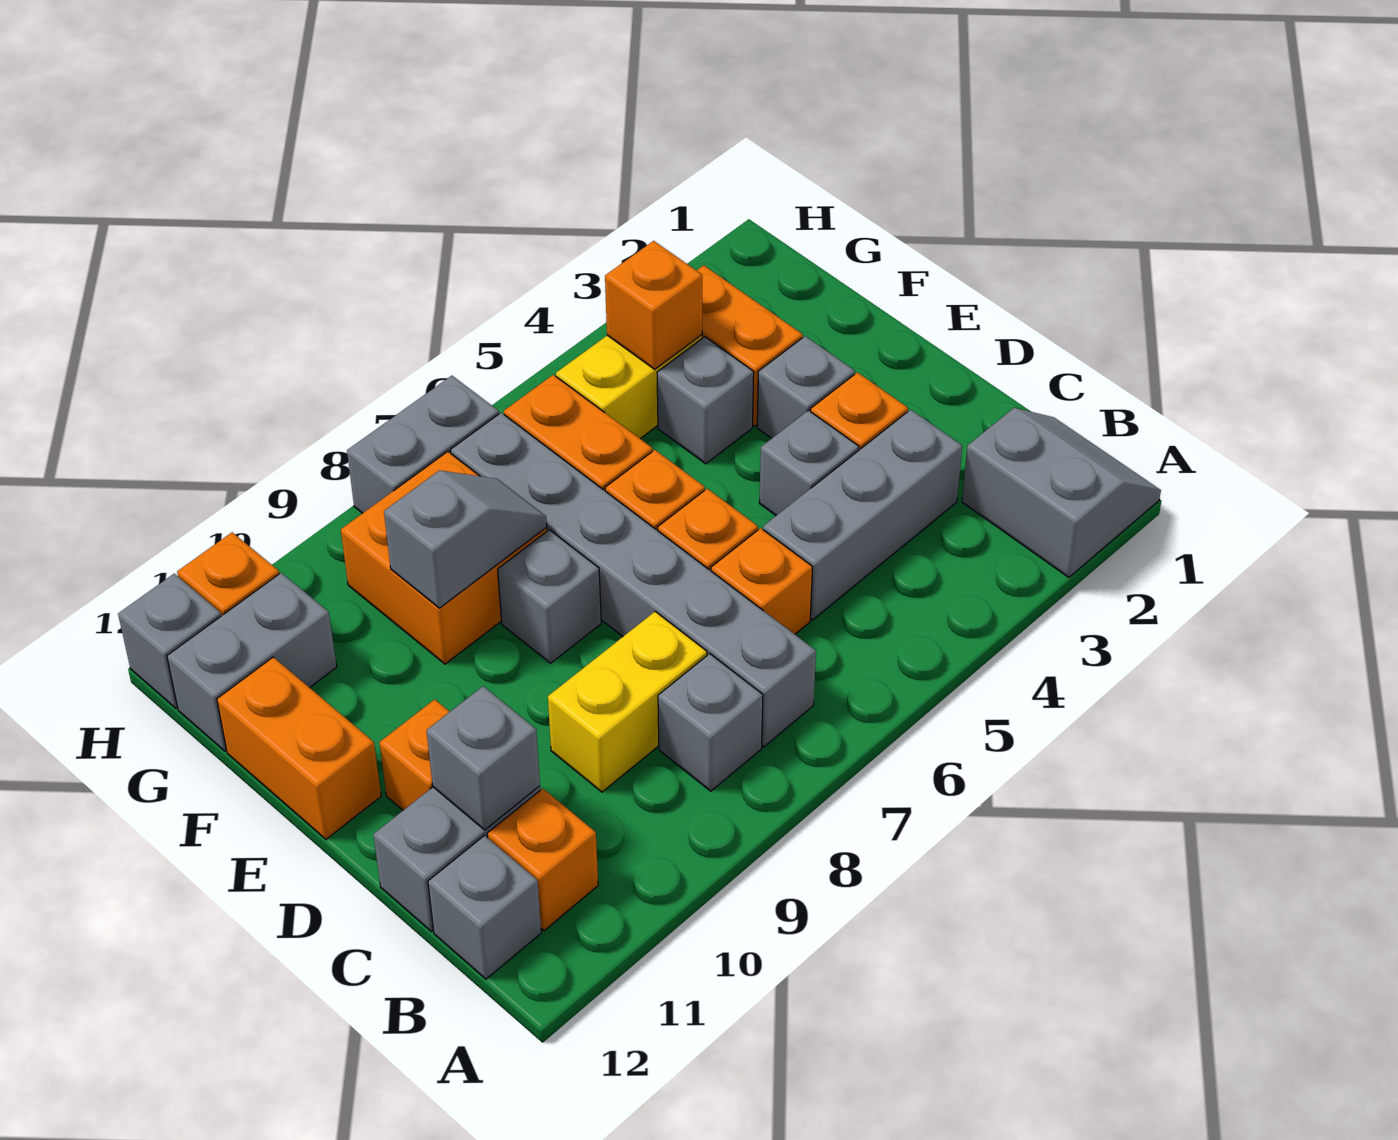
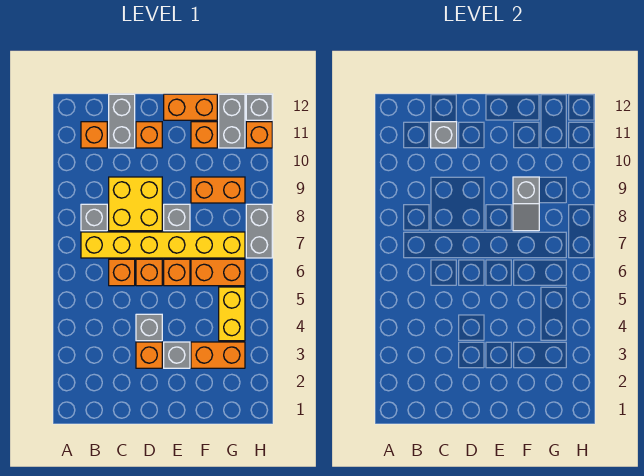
grey slope A1:B2 level 1 top 2 -> none
grey brick B7:G7 level 1 -> yellow brick B7:G7 level 1
grey brick B12 level 1 -> none
grey brick C3:C5 level 1 -> none
yellow brick C8:C9 level 1 -> yellow brick C8:D9 level 1
grey brick F4 level 1 -> none
orange brick F8:G9 level 1 -> orange brick F9:G9 level 1
orange brick G4 level 2 -> orange brick F11 level 1

